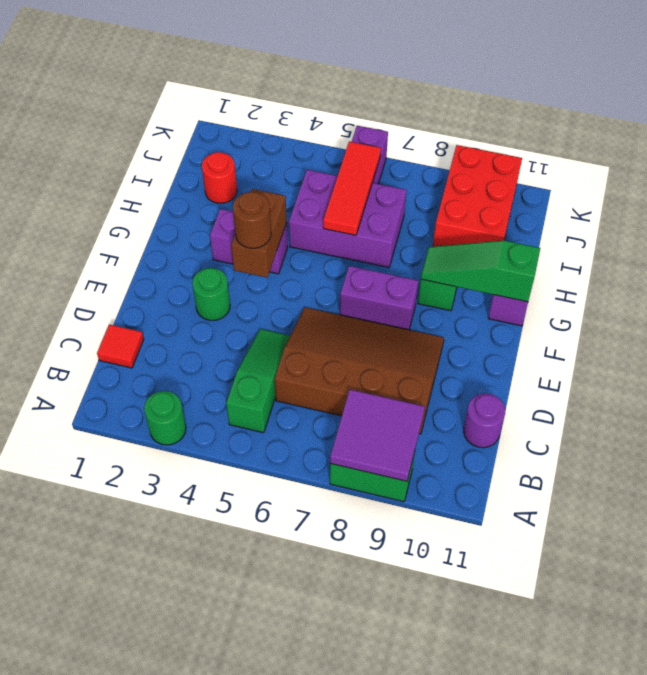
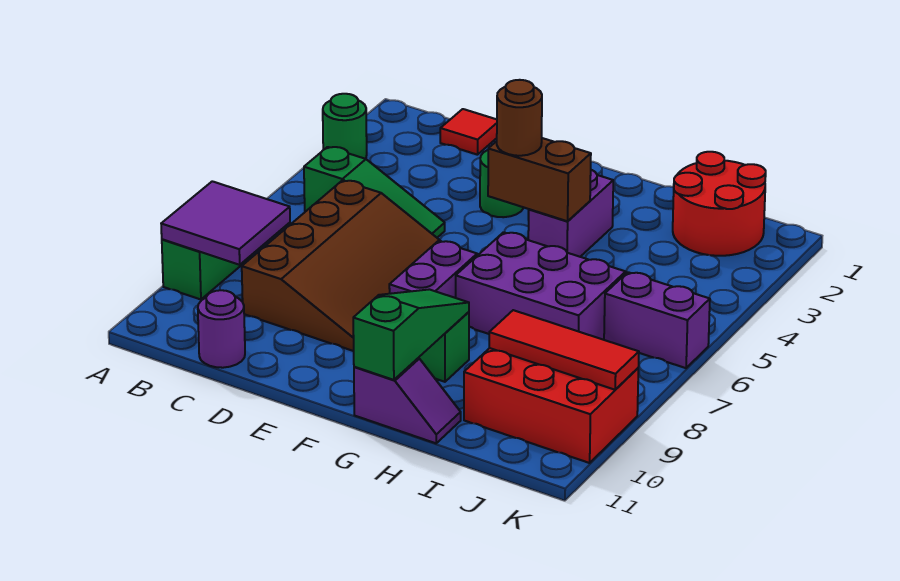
purple brick H5:I7 level 1 -> purple brick G6:I7 level 1
red tile H6:J6 level 2 -> red tile I9:K9 level 2
red round brick I2 level 1 -> red round brick I1:J2 level 1

